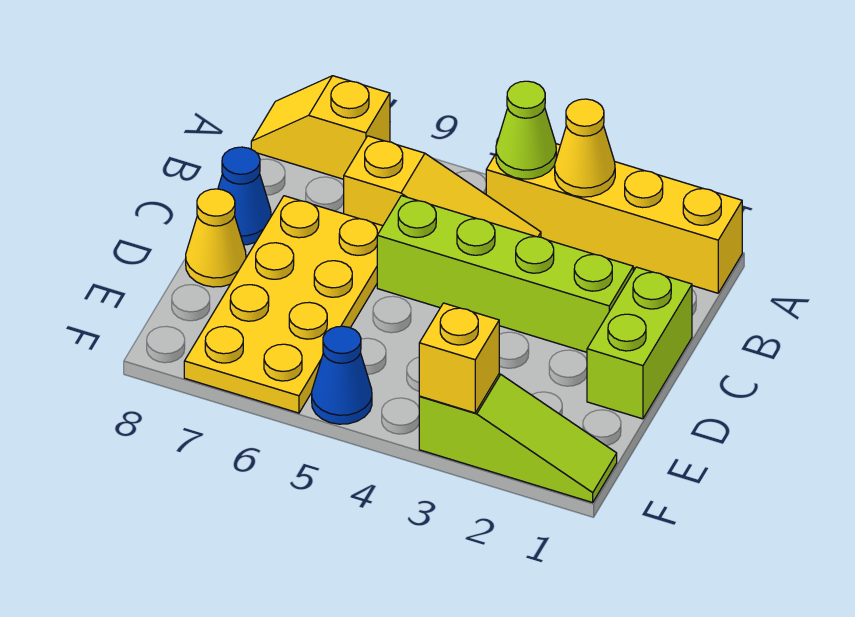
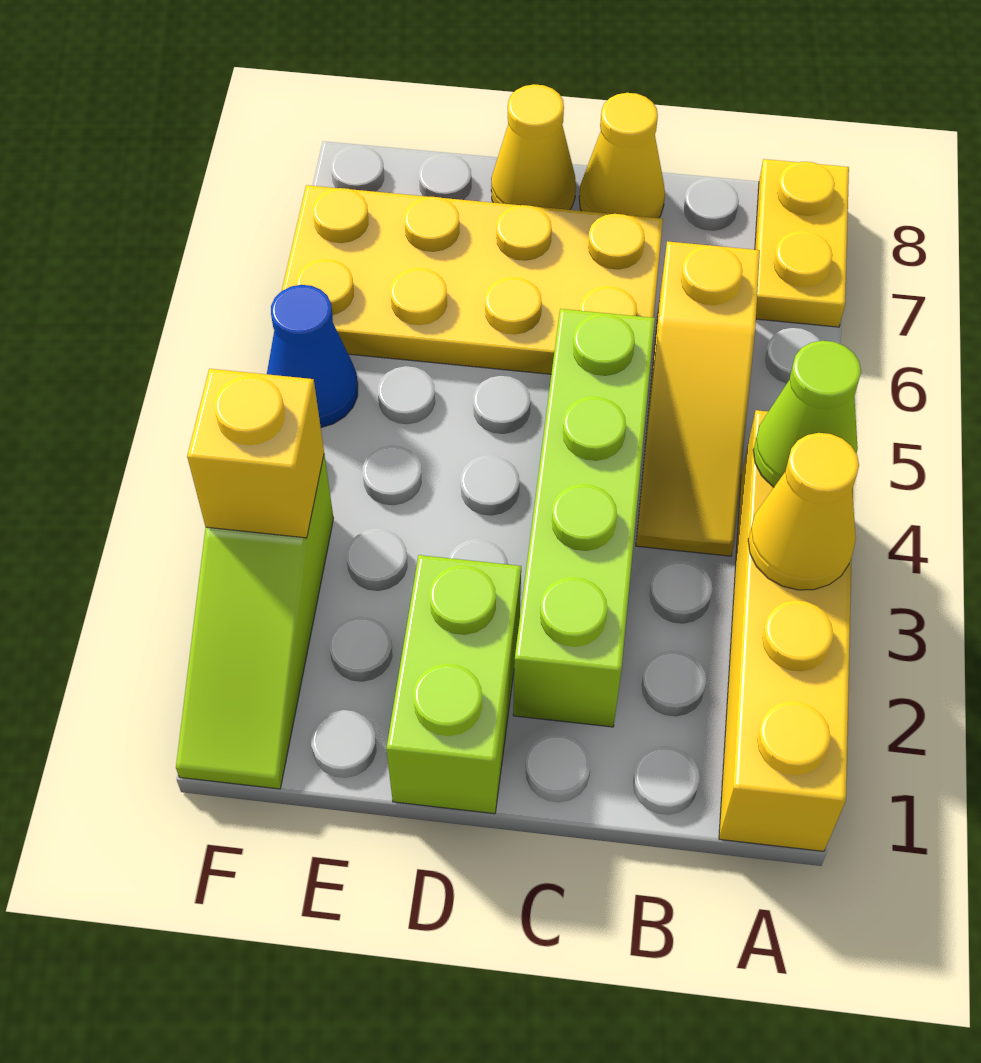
yellow slope A7:A8 level 1 top 7 -> yellow plate A7:A8 level 1
lime brick C1:D1 level 1 -> lime brick D1:D2 level 1
blue cone C8 level 1 -> yellow cone C8 level 1

